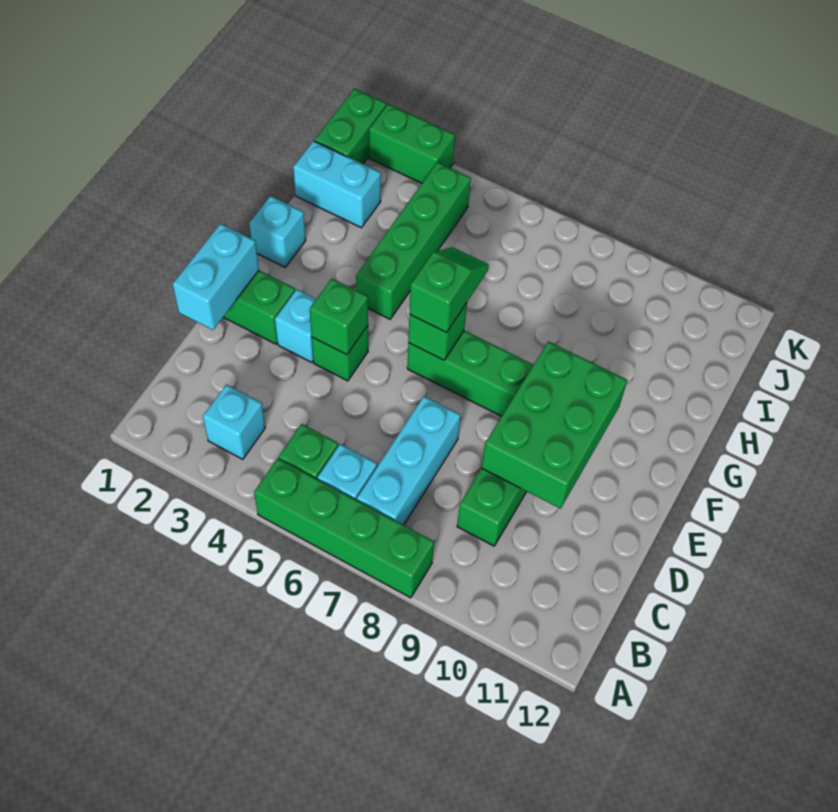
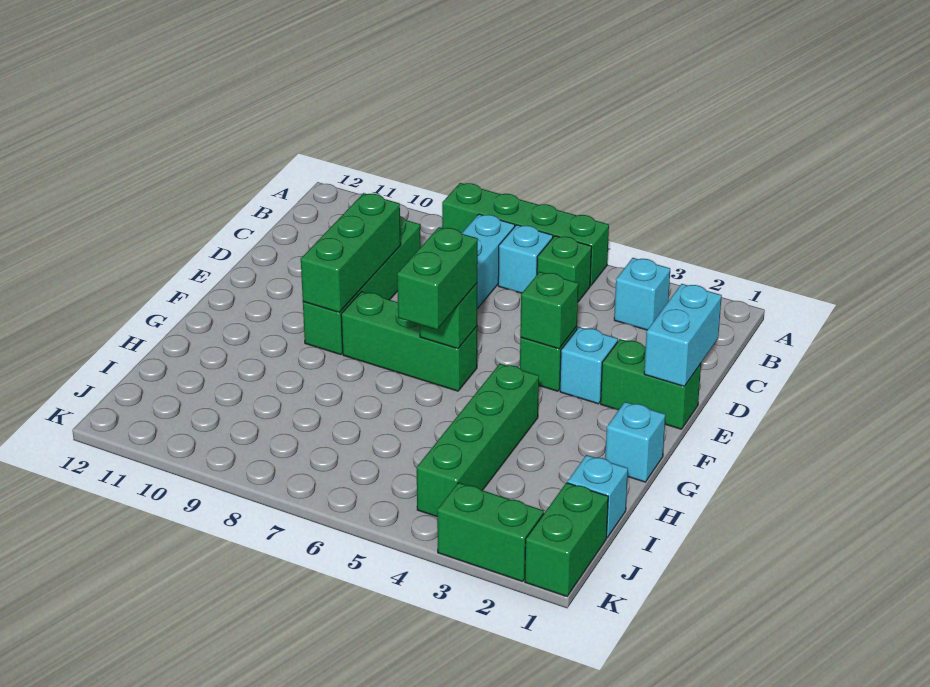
green brick D9:F10 level 2 -> green brick D9:F9 level 2
green slope F6:G6 level 3 top F -> green brick F6:G6 level 3
cyan brick I1:I2 level 1 -> cyan brick I1 level 1

